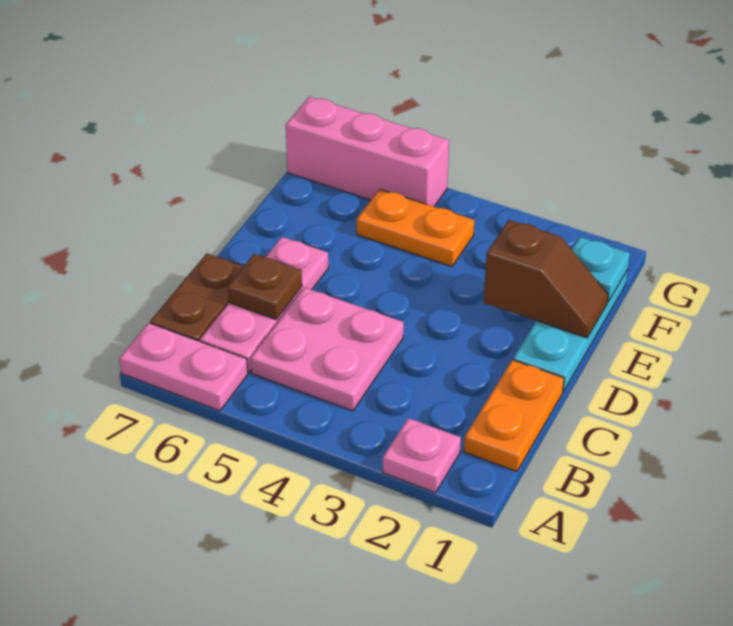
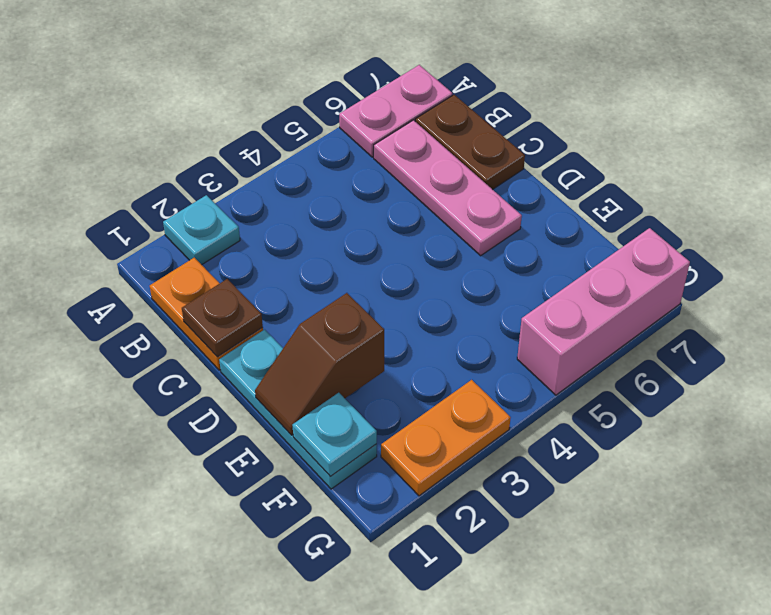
pink plate A2 level 1 -> cyan plate A2 level 1
pink plate B4:C5 level 1 -> none
brown plate C6 level 2 -> brown plate C1 level 2
orange plate F4:F5 level 1 -> orange plate G2:G3 level 1

